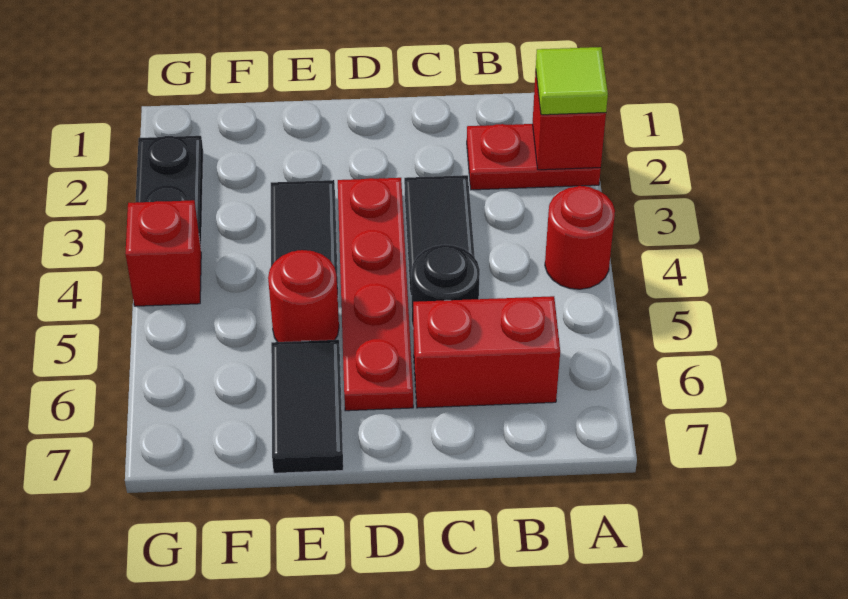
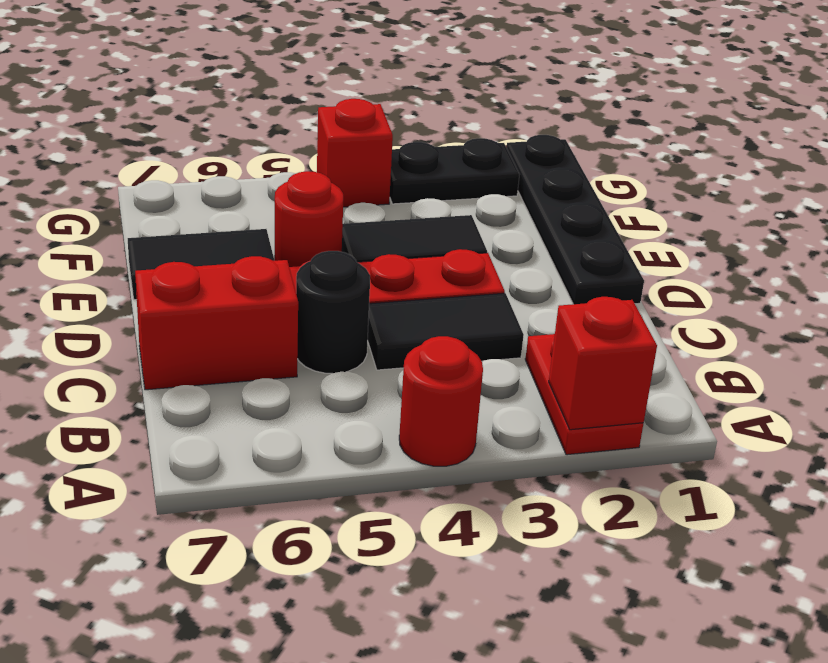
lime tile A2 level 3 -> none
red brick B6:C6 level 1 -> red brick C6:C7 level 1
none -> black plate D1:G1 level 1

